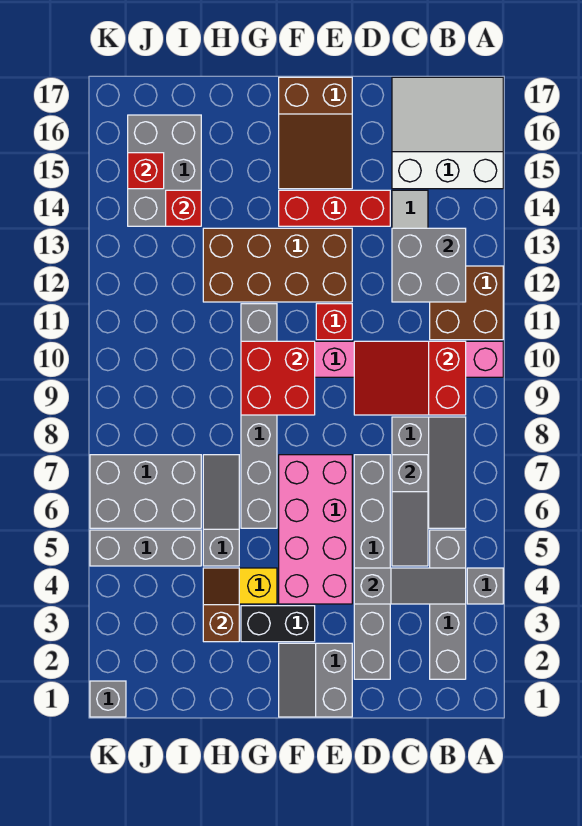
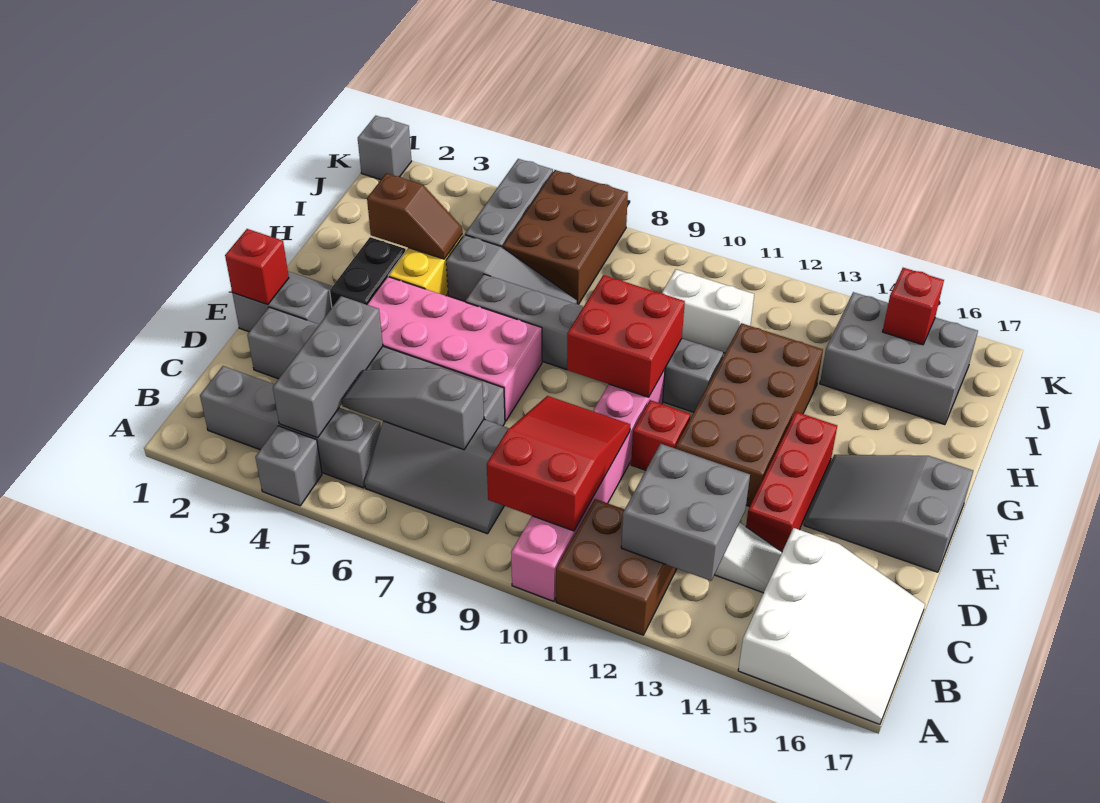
grey slope B4:D4 level 2 top D -> grey brick B4:D4 level 2
brown slope E15:F17 level 1 top 17 -> grey slope E15:F17 level 1 top 17
grey brick I6:K7 level 1 -> brown brick I6:K7 level 1
none -> white brick I10:I11 level 1
red brick I14 level 2 -> red brick E1 level 2

